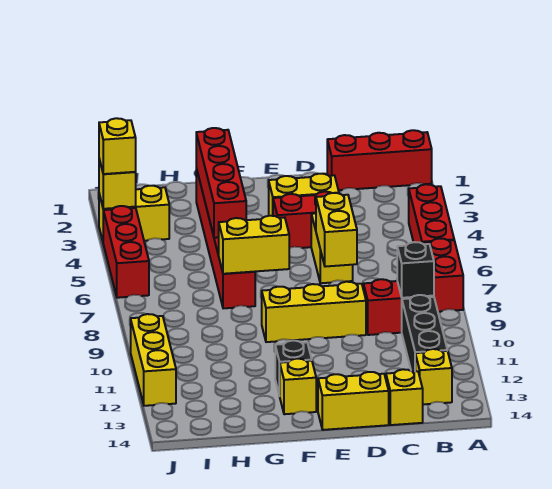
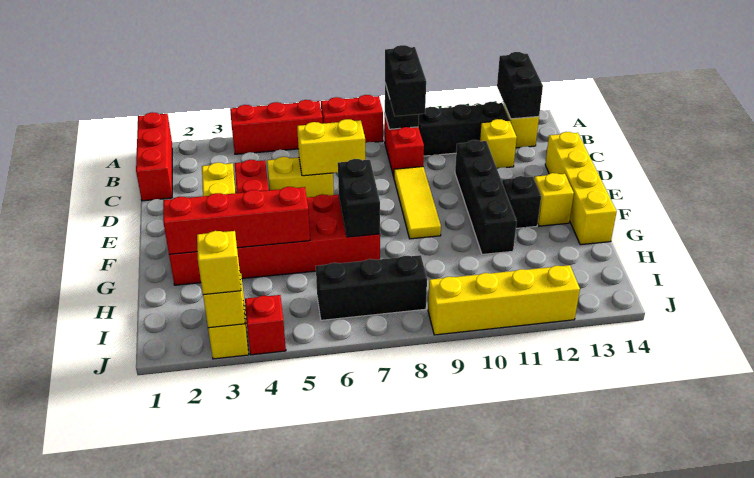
none -> black brick A13:B13 level 2
none -> black brick B9:C9 level 3
yellow brick C14 level 1 -> yellow brick C12 level 1
yellow brick D9:F9 level 1 -> yellow tile D9:F9 level 1
none -> black brick D11:G11 level 1
yellow brick D14:E14 level 1 -> yellow brick D14:G14 level 1
yellow brick F7:G7 level 2 -> black brick F7:G7 level 2
red brick G2:G7 level 1 -> red brick F2:G7 level 1
none -> black brick I6:I8 level 1
red brick J4:J6 level 1 -> red brick J4 level 1
yellow brick J10:J12 level 1 -> yellow brick J9:J12 level 1

